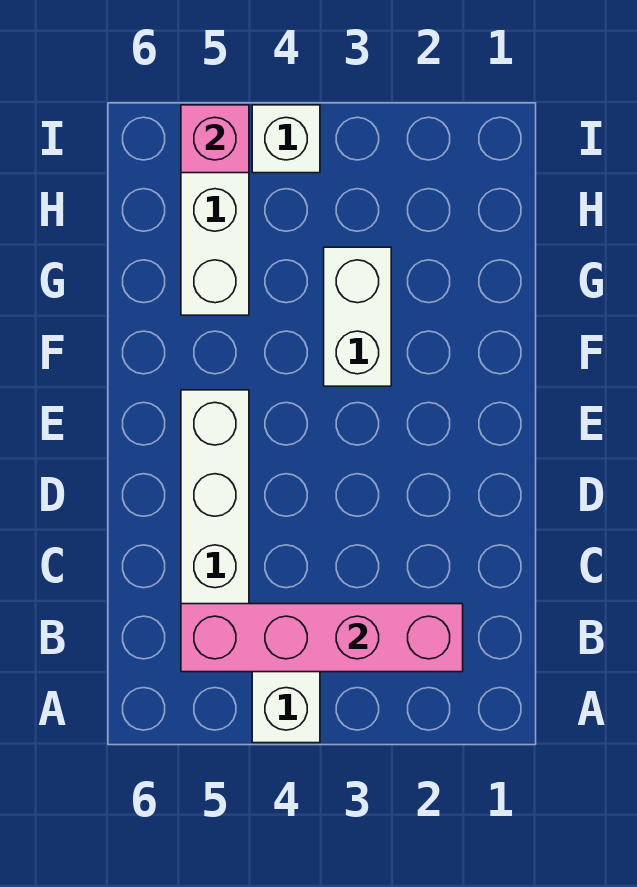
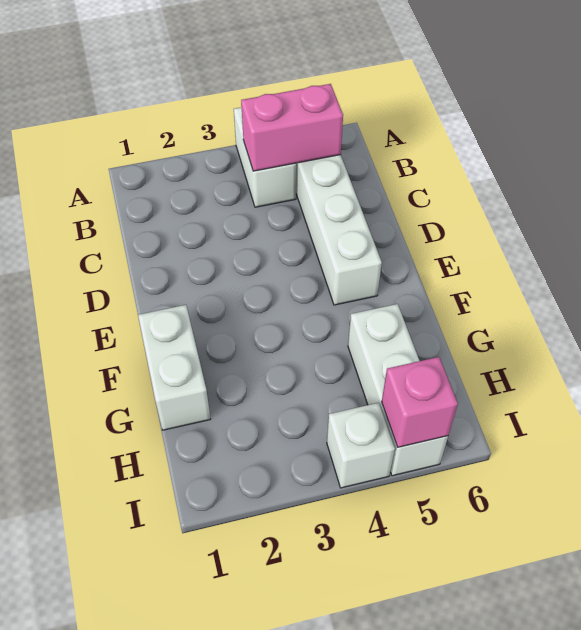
pink brick B2:B5 level 2 -> pink brick B4:B5 level 2
white brick F3:G3 level 1 -> white brick F1:G1 level 1

